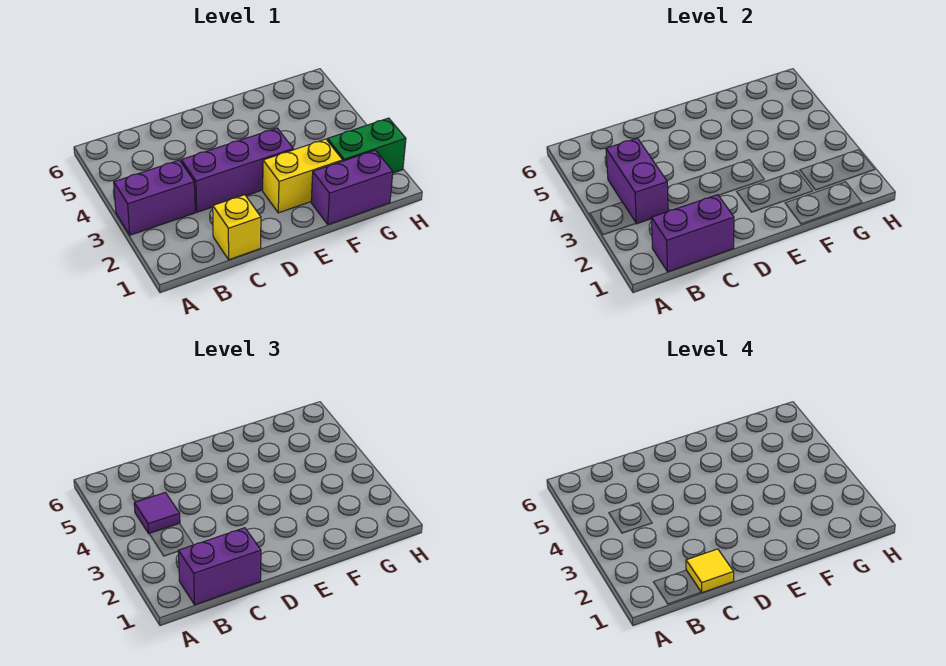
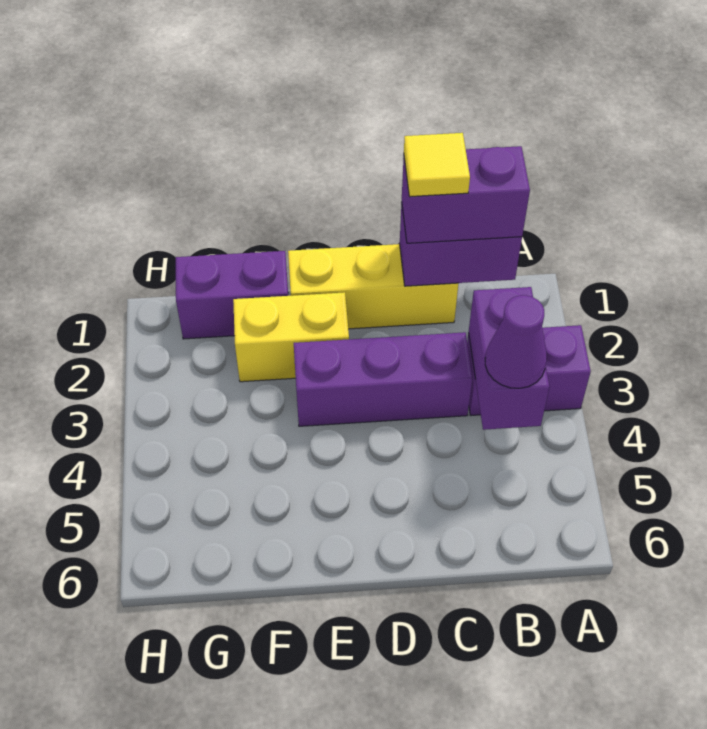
purple tile B4 level 3 -> purple cone B4 level 3
yellow brick C1 level 1 -> yellow brick C1:E1 level 1
green brick G2:H2 level 1 -> none

